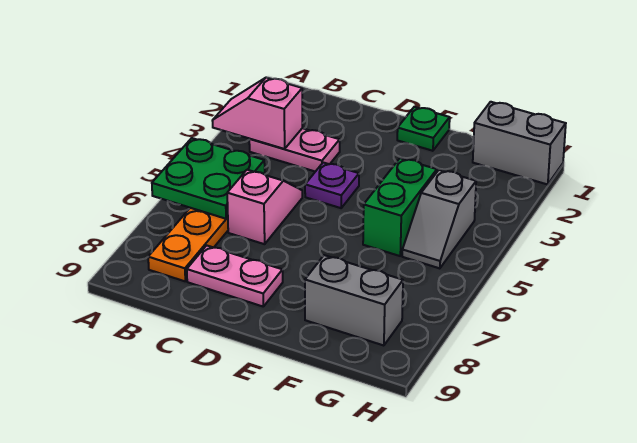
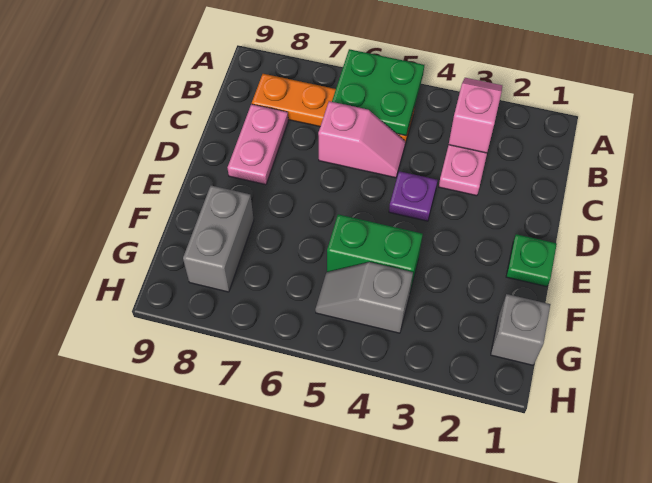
grey brick G1:H1 level 1 -> grey brick G1 level 1

